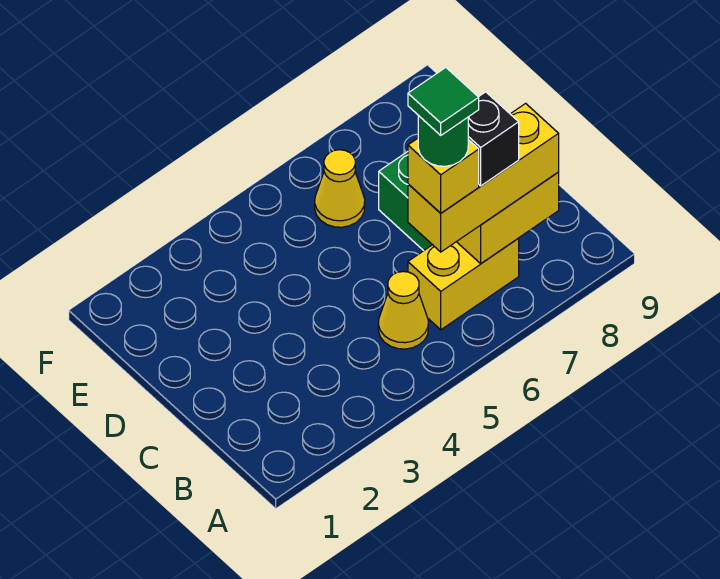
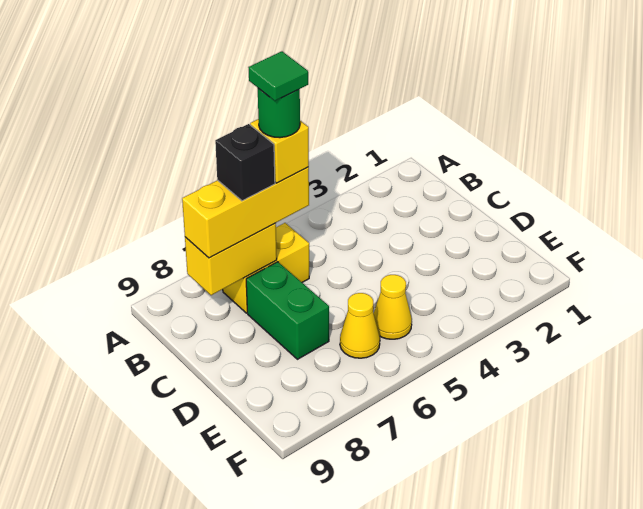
yellow cone B5 level 1 -> yellow cone E5 level 1

